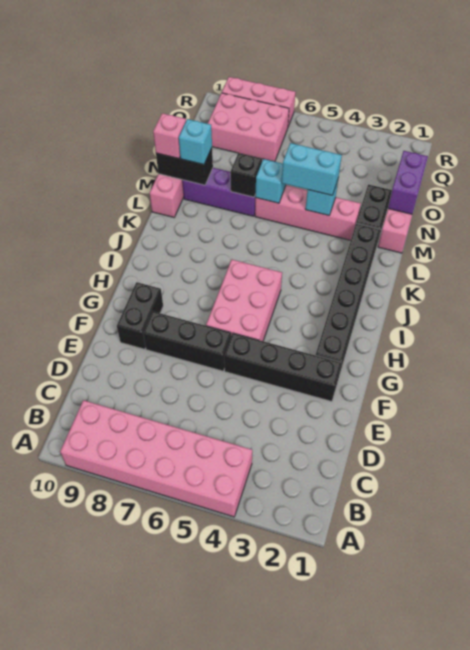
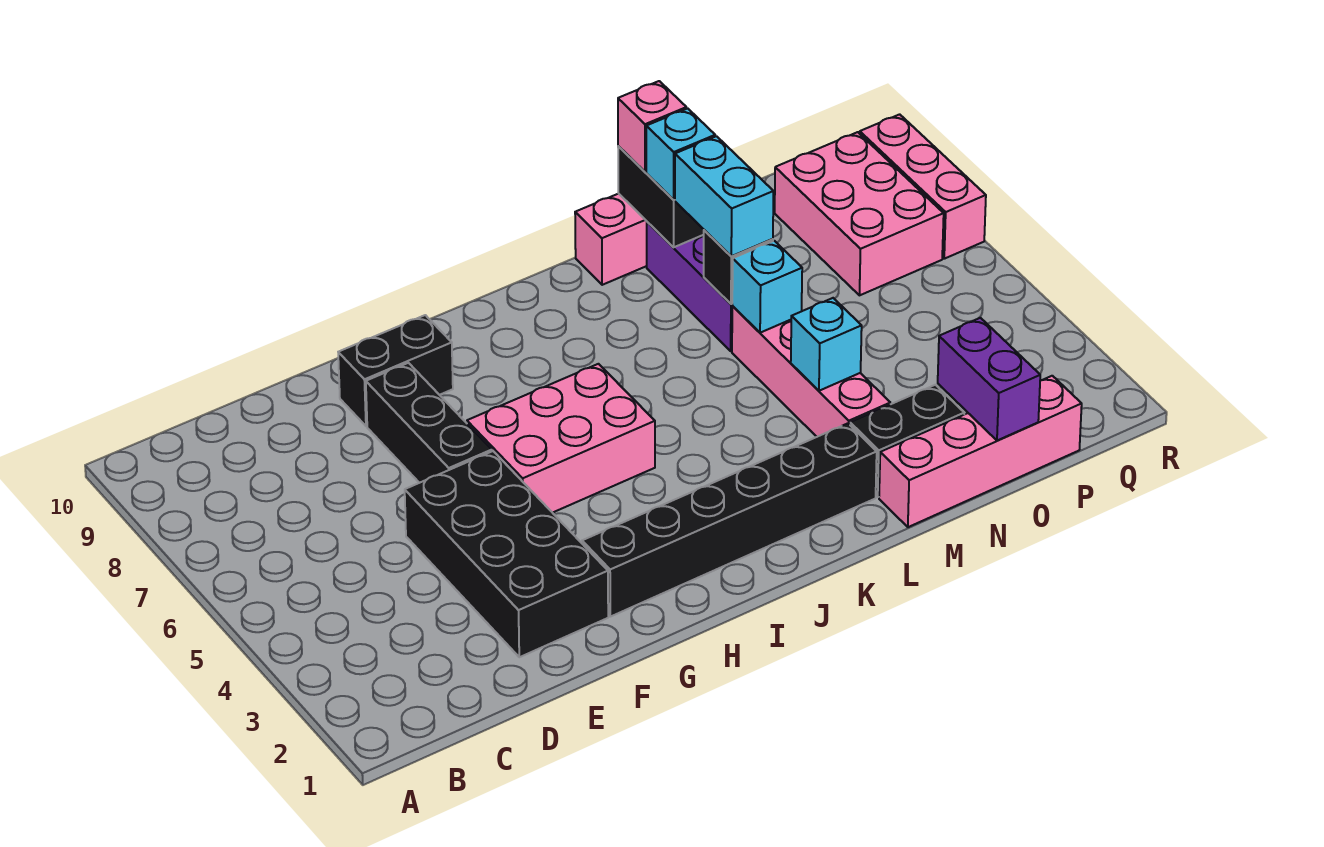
pink brick A4:B9 level 1 -> none
black brick F2:F5 level 1 -> black brick E2:F5 level 1
cyan brick M4:M5 level 3 -> cyan brick M7:M8 level 3
purple brick N1:O1 level 2 -> purple brick O1:O2 level 2

